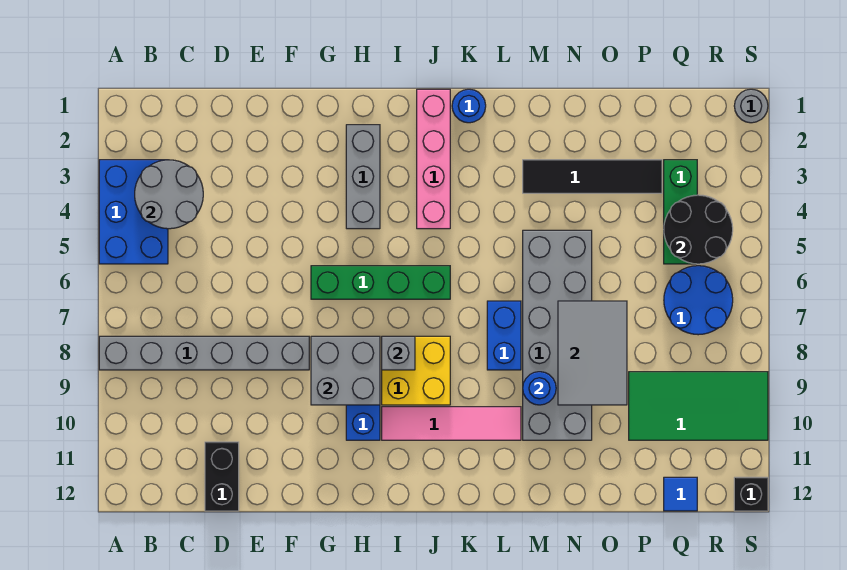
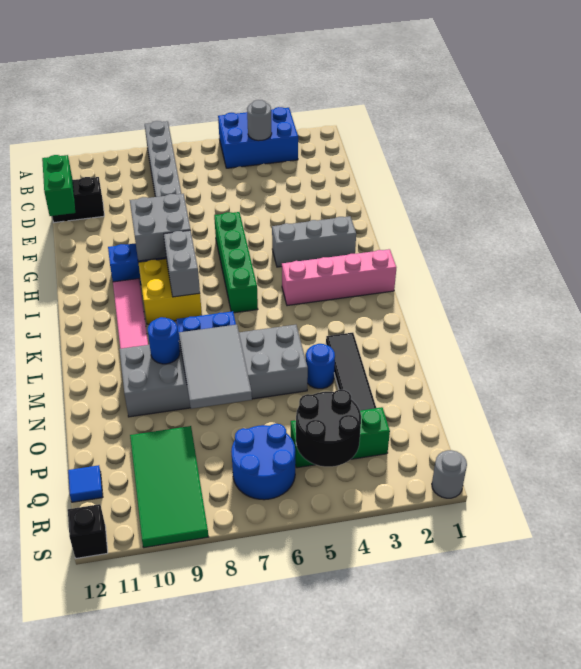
grey round brick B3:C4 level 2 -> grey round brick B4 level 2
none -> green brick D12:E12 level 2
grey brick I8 level 2 -> grey brick I8:J8 level 2
blue round brick K1 level 1 -> blue round brick N4 level 1
grey tile N7:O9 level 2 -> grey tile M7:O8 level 2

